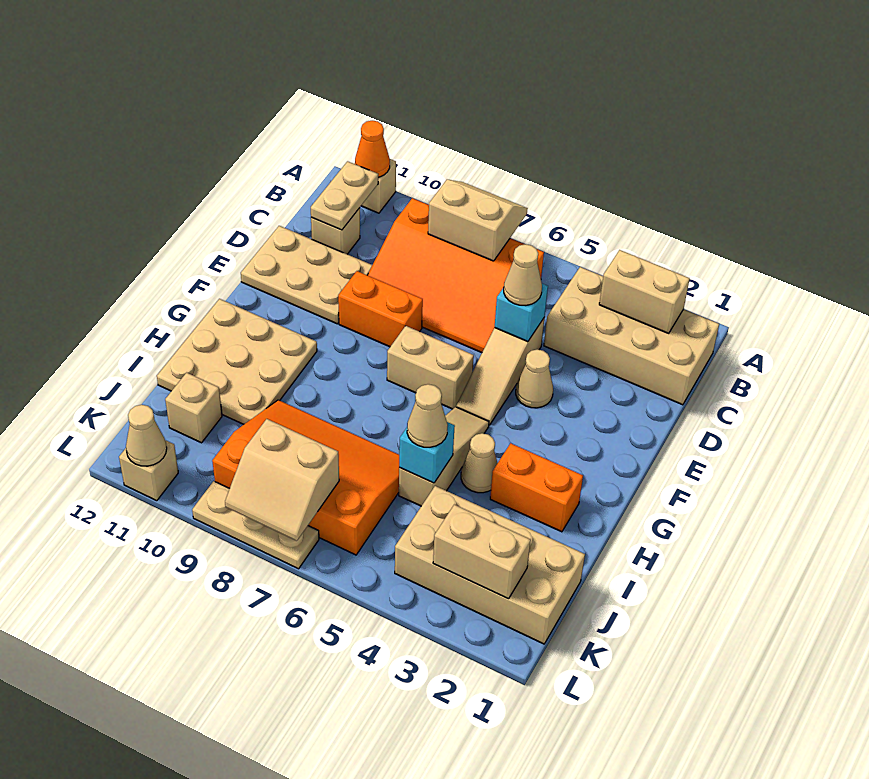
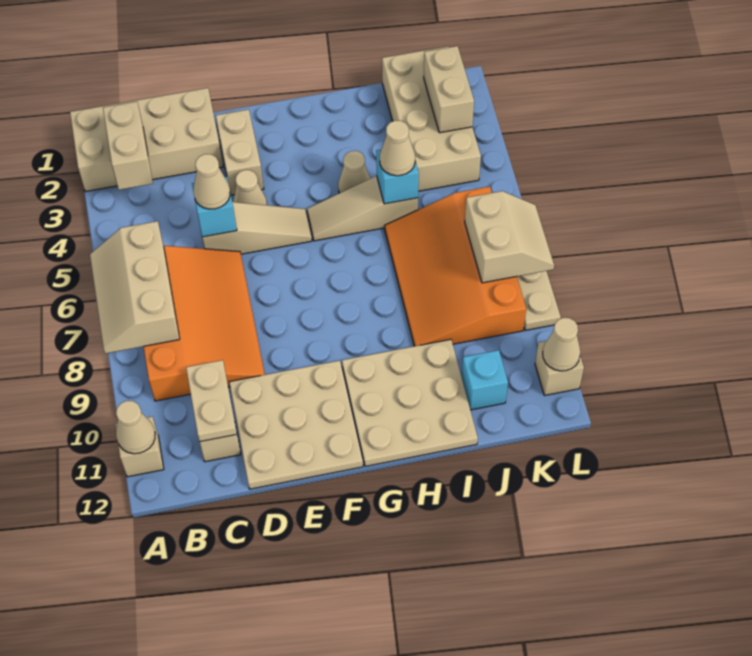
tan slope A7:B8 level 2 top B -> tan slope A6:B8 level 2 top B
orange cone A11 level 2 -> tan cone A11 level 2
tan brick B1:C4 level 1 -> tan brick A1:D2 level 1
tan plate B11:C11 level 2 -> tan plate C10:C11 level 2
tan plate D10:E12 level 1 -> tan plate D10:F12 level 1
orange brick E8:E9 level 1 -> none
tan brick F6:F7 level 1 -> tan brick E2:E3 level 1
orange brick H2:H3 level 1 -> none
tan brick J11 level 1 -> cyan brick J11 level 1

